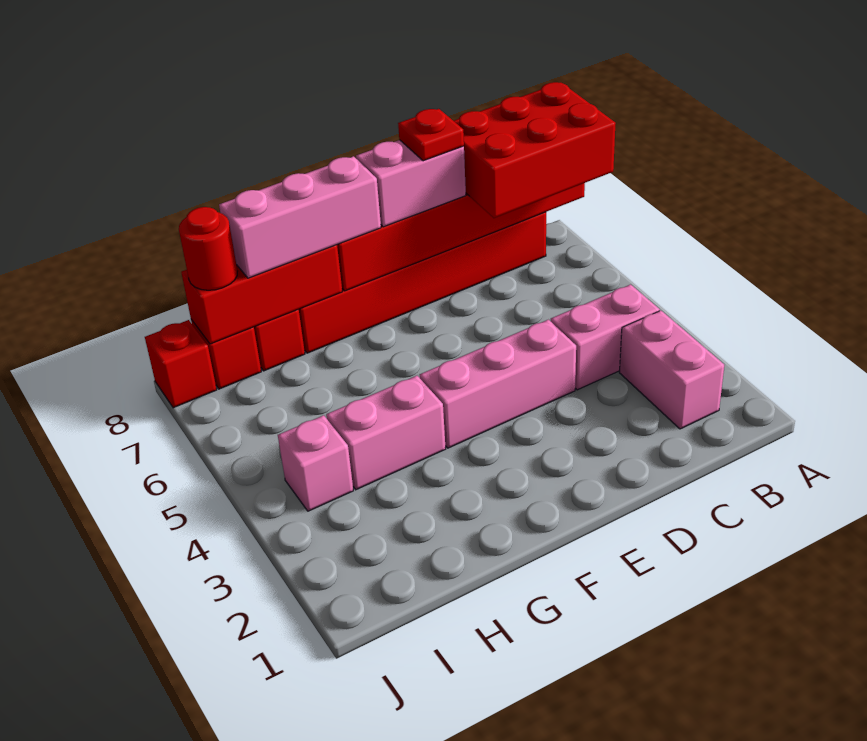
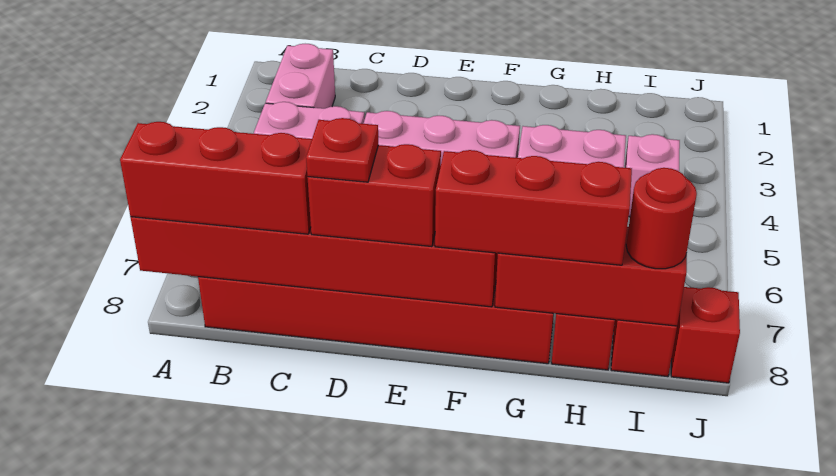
red brick A7:C8 level 3 -> red brick A8:C8 level 3
pink brick D8:E8 level 3 -> red brick D8:E8 level 3
pink brick F8:H8 level 3 -> red brick F8:H8 level 3

